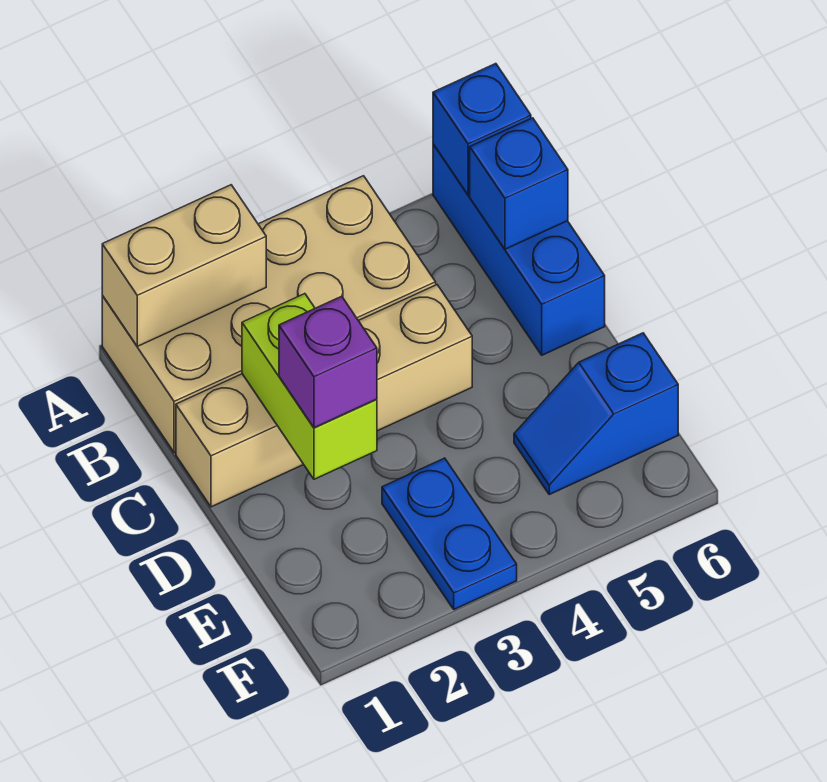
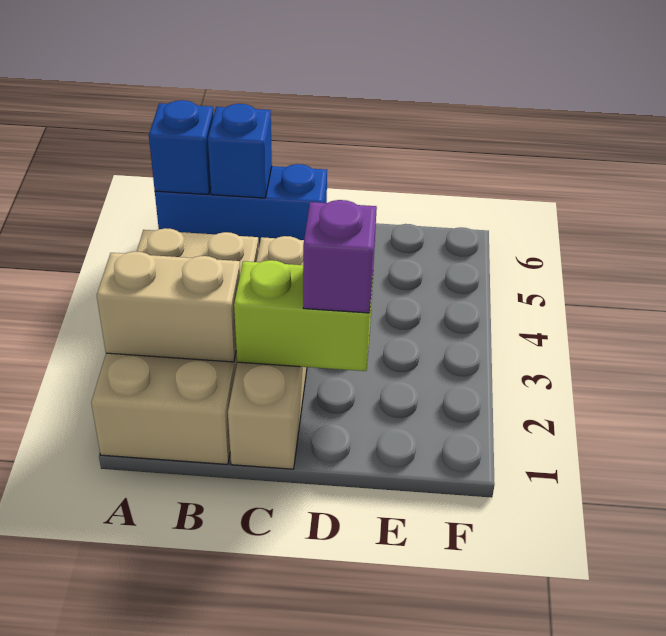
tan brick A1:A2 level 2 -> tan brick A2:B2 level 2
blue plate E3:F3 level 1 -> none
blue slope E5:E6 level 1 top 6 -> none

